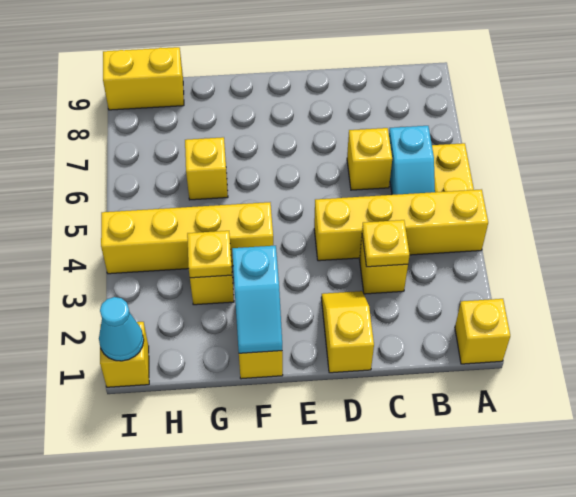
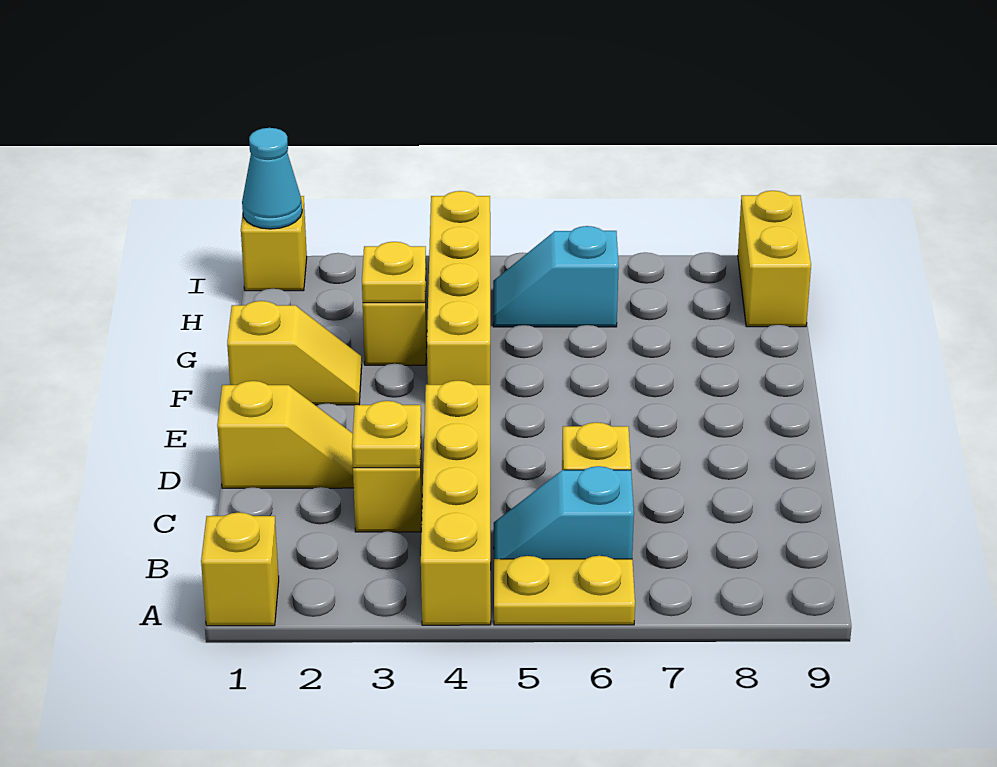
cyan slope F1:F2 level 2 top 2 -> cyan slope H5:H6 level 1 top 6
yellow brick G6 level 1 -> none

